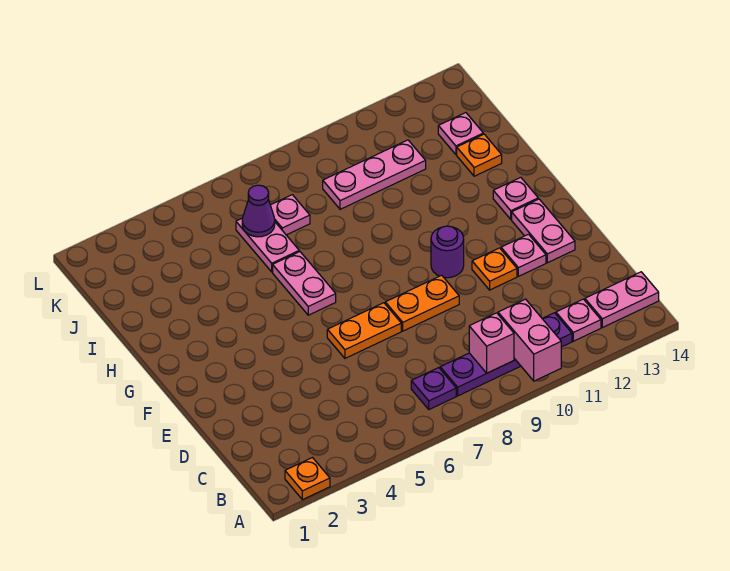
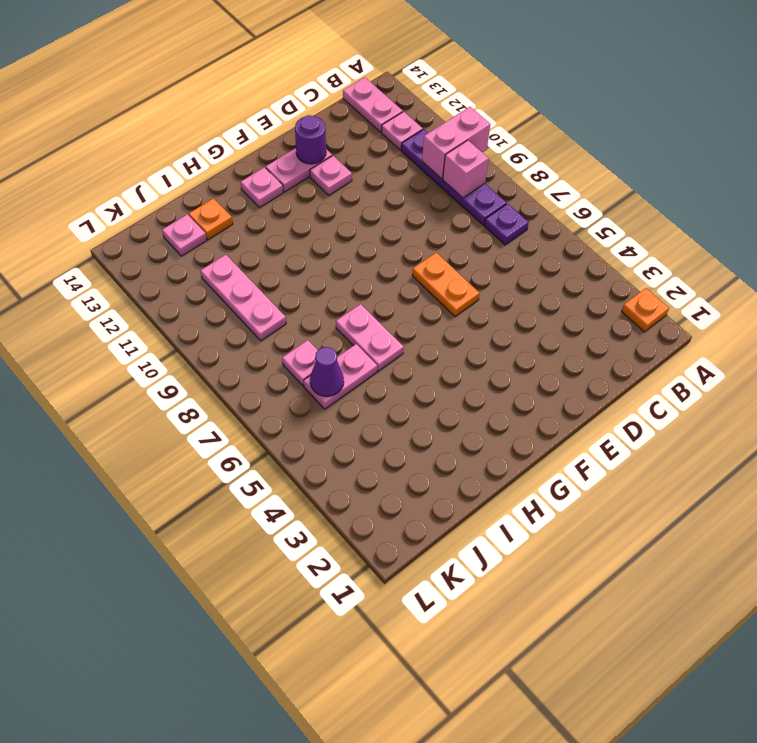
orange plate E8:E9 level 1 -> none
orange plate E11 level 1 -> none
purple round brick F10 level 1 -> purple round brick E13 level 2
pink plate G6:H6 level 1 -> pink plate H6:H7 level 1

